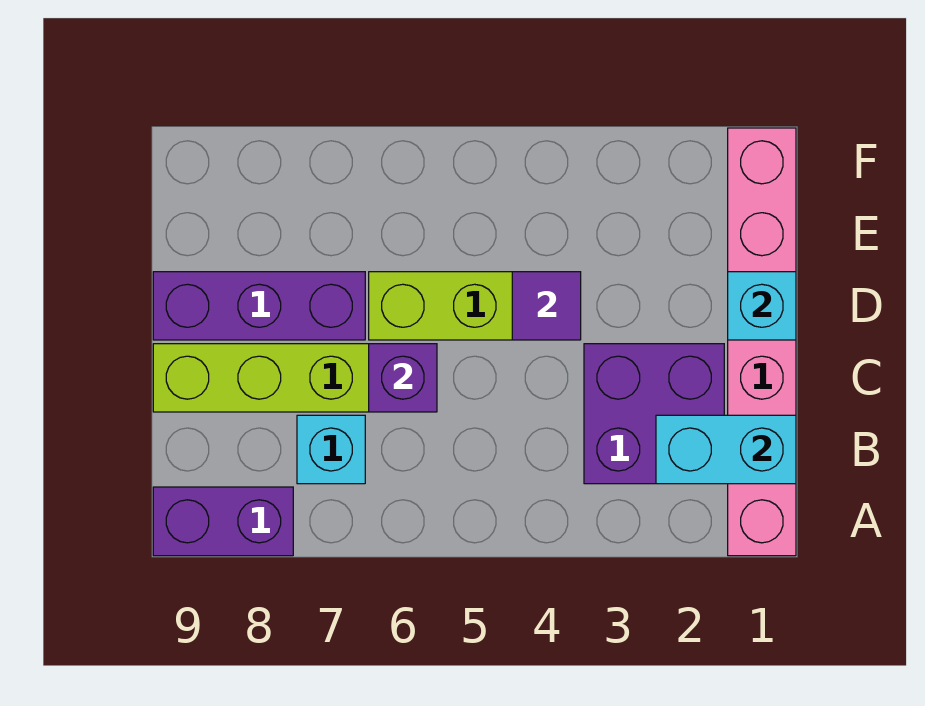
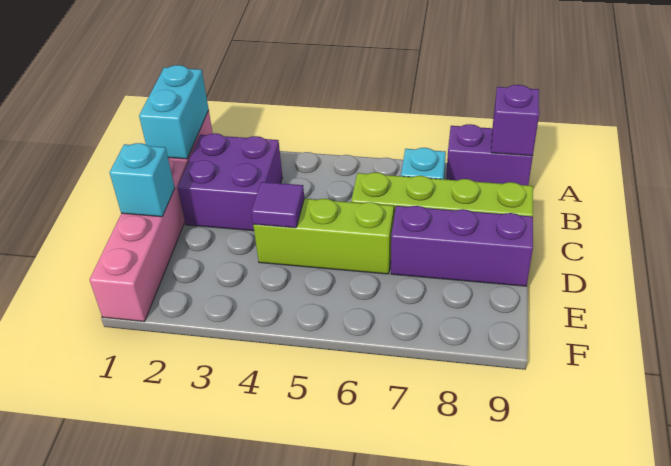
cyan brick B1:B2 level 2 -> cyan brick A1:B1 level 2
purple brick C6 level 2 -> purple brick A9 level 2

